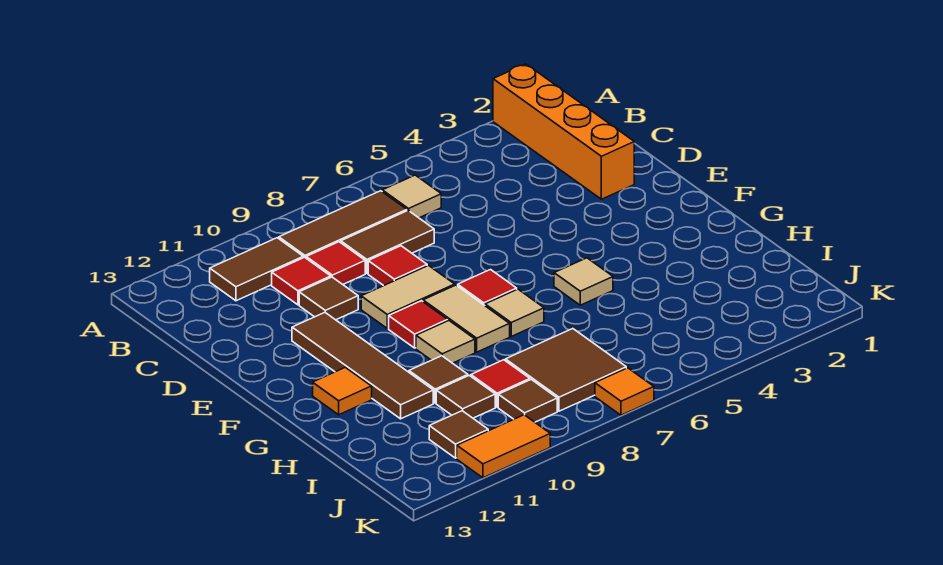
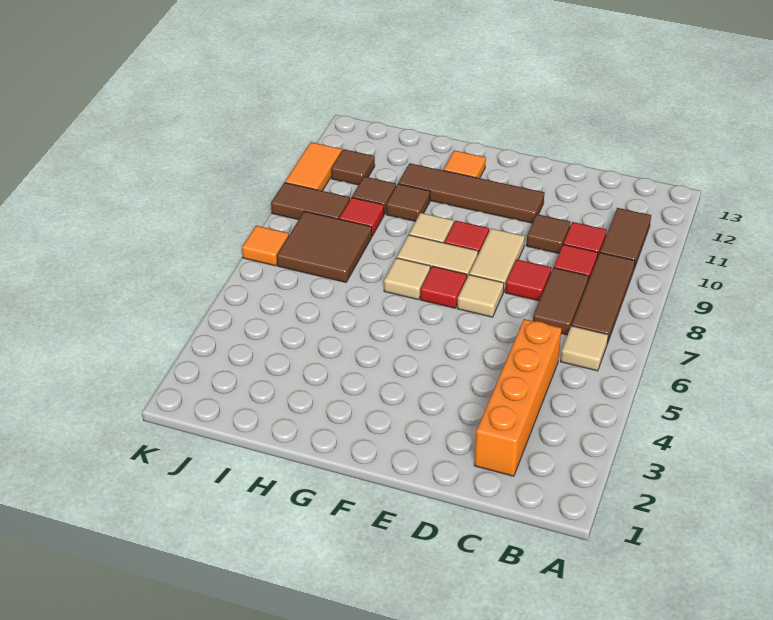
orange brick A2:D2 level 1 -> orange brick C2:C5 level 1
tan tile G5 level 1 -> tan tile E7 level 1
brown tile J9 level 1 -> brown tile J9:K9 level 1

